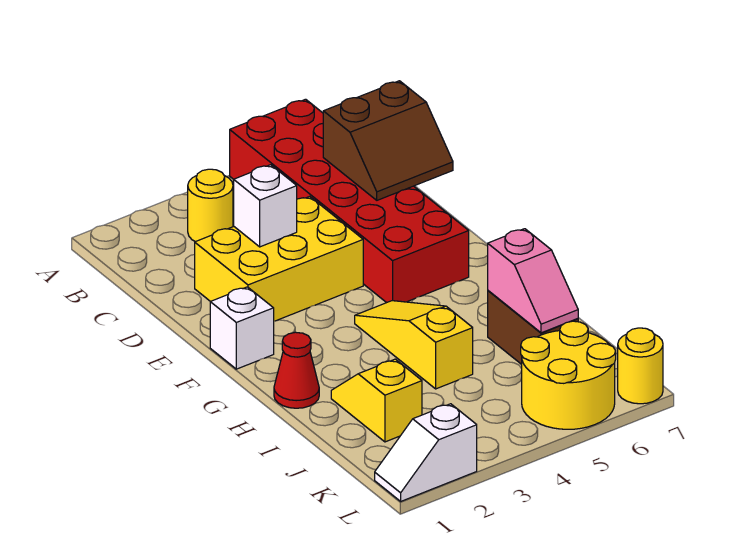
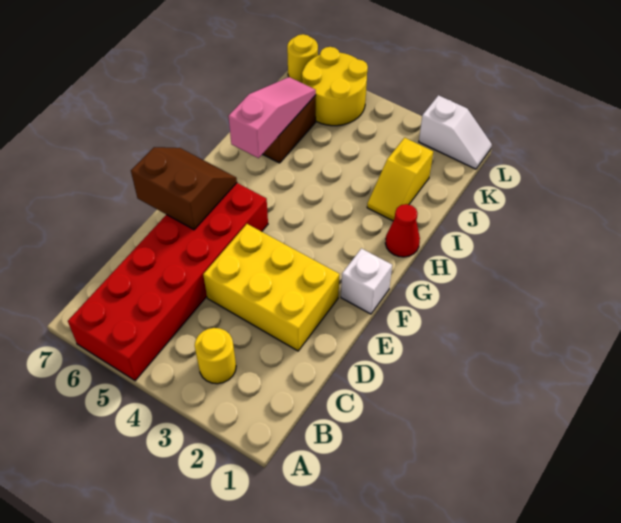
brown slope C6:D7 level 2 top C -> brown slope E6:F7 level 2 top E
white brick D3 level 2 -> none
yellow slope G4:I4 level 1 top I -> none
pink slope I6:J6 level 2 top I -> pink slope H6:J6 level 2 top H

